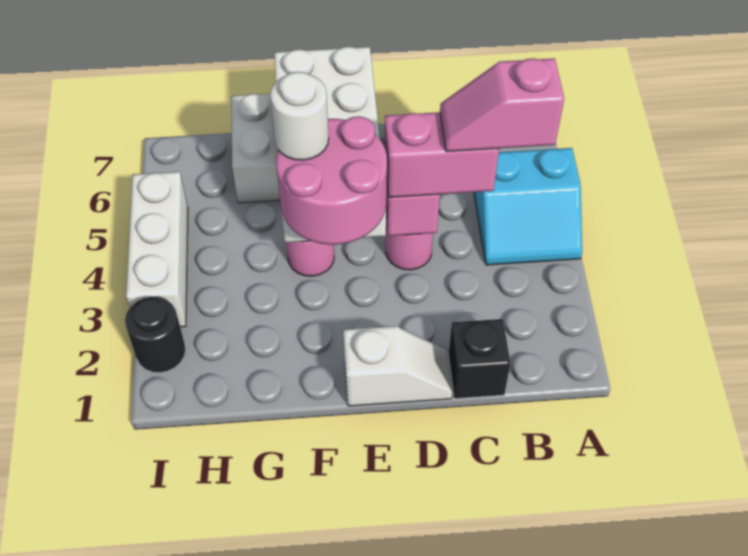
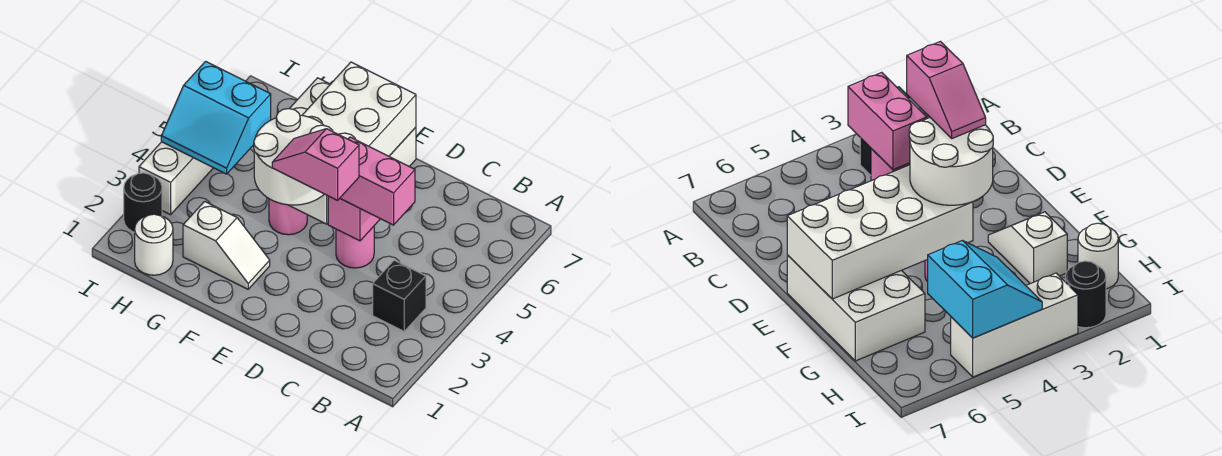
cyan slope A4:B5 level 1 top 5 -> cyan slope H4:I5 level 2 top 5
pink slope B4:C4 level 4 top B -> pink slope D3:E3 level 4 top D
black brick C1 level 1 -> black brick B3 level 1
white slope D1:E1 level 1 top E -> white slope F2:G2 level 1 top G
pink round brick E3:F4 level 3 -> white round brick E3:F4 level 3
white round brick F4 level 4 -> white round brick H1 level 1

